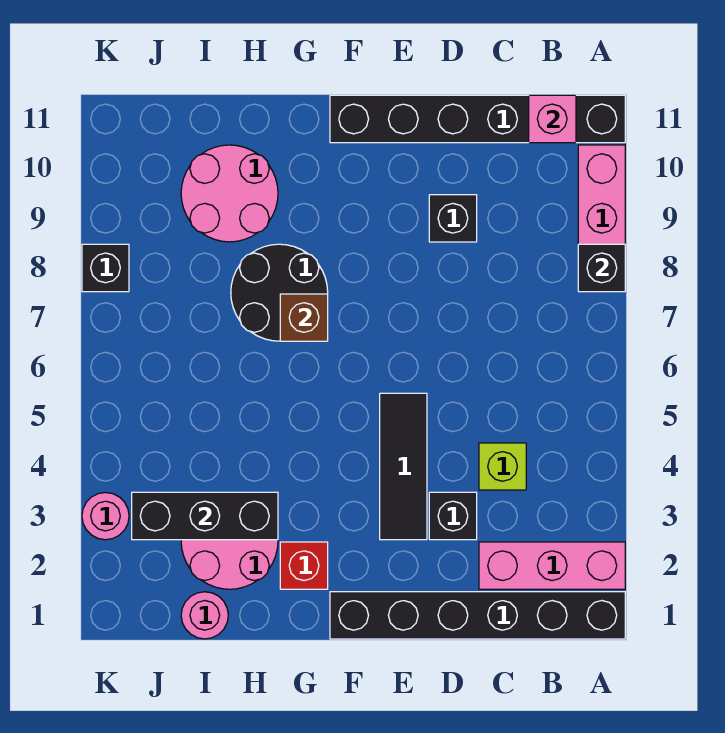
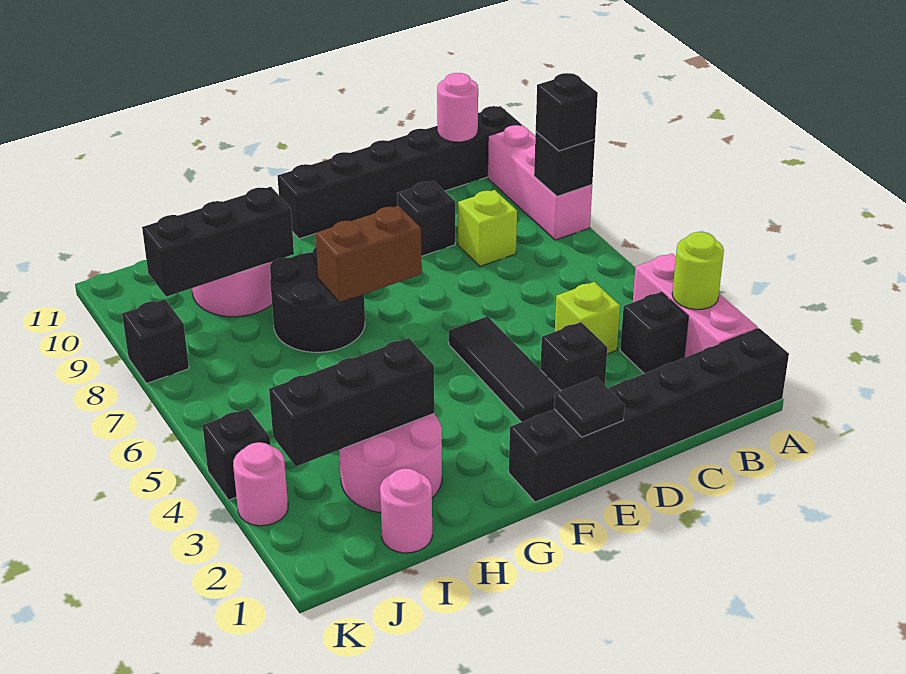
pink brick A2:C2 level 1 -> pink brick A2:A4 level 1
none -> lime round brick A3 level 2
none -> black brick A8 level 3
none -> black brick B3 level 1
pink brick B11 level 2 -> pink round brick B11 level 2
none -> lime brick C8 level 1
none -> black tile E1 level 2
red brick G2 level 1 -> none
brown brick G7 level 2 -> brown brick F7:G7 level 2
none -> black brick H9:J9 level 2
none -> black brick K4 level 1

